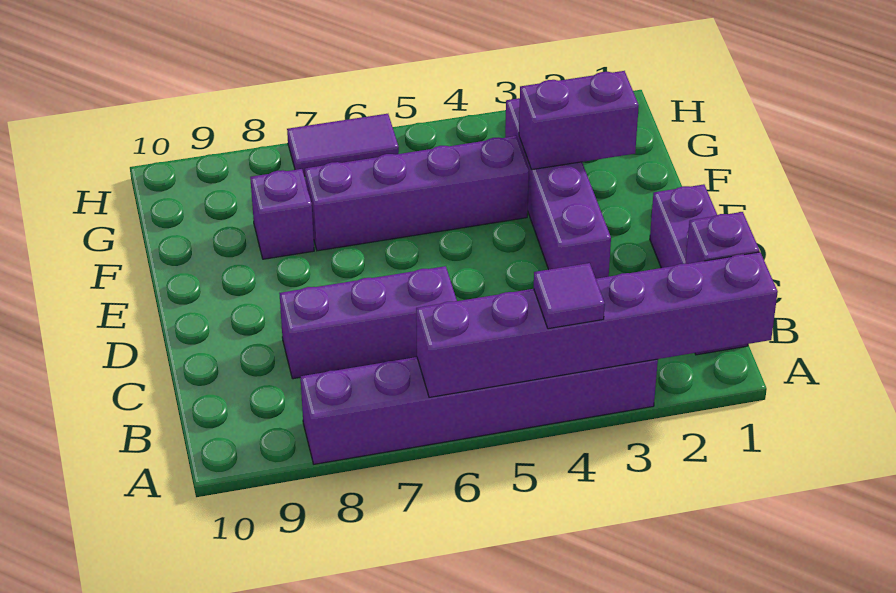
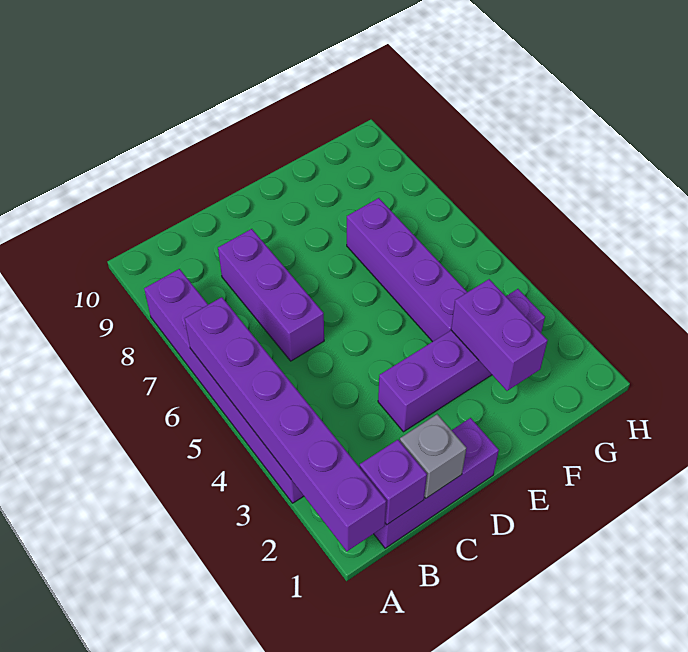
purple tile A4 level 3 -> none
none -> grey brick C1 level 2
purple brick F8 level 1 -> none
purple tile H6:H7 level 1 -> none

